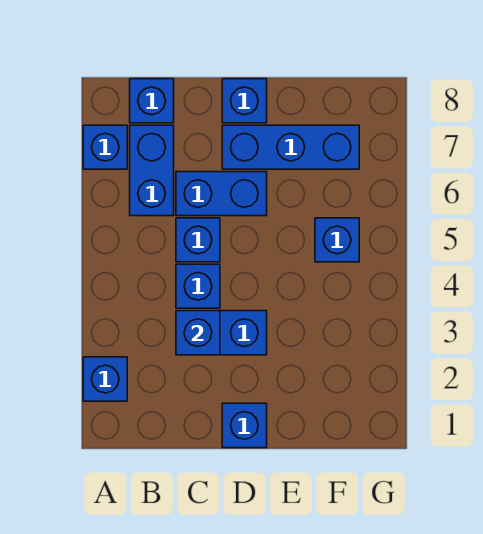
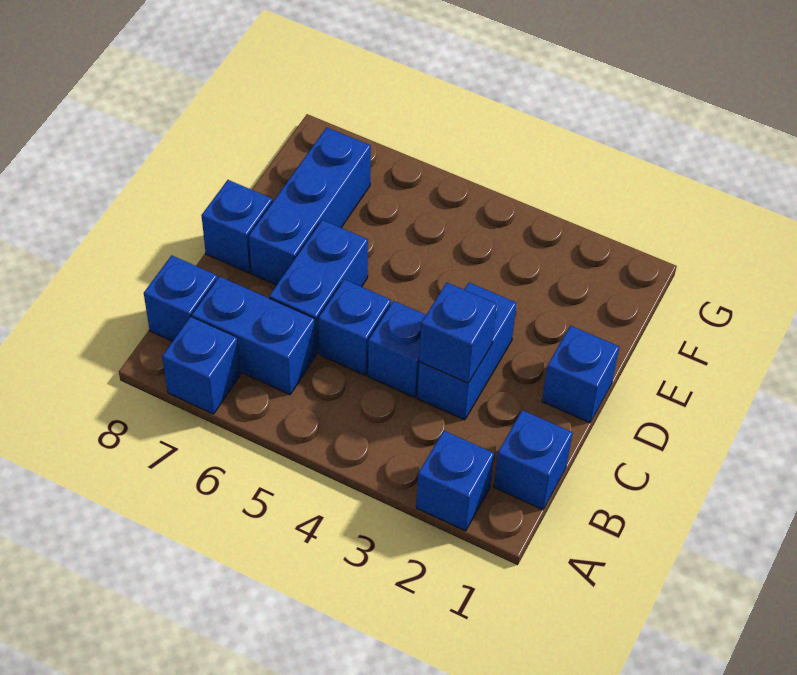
blue brick F5 level 1 -> blue brick B1 level 1

